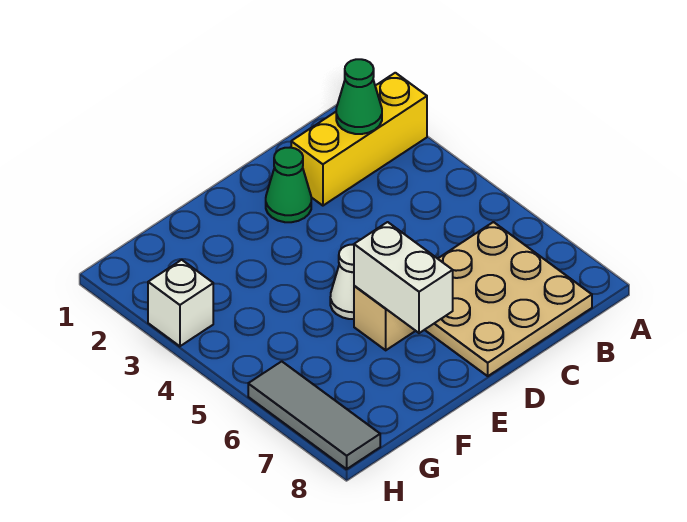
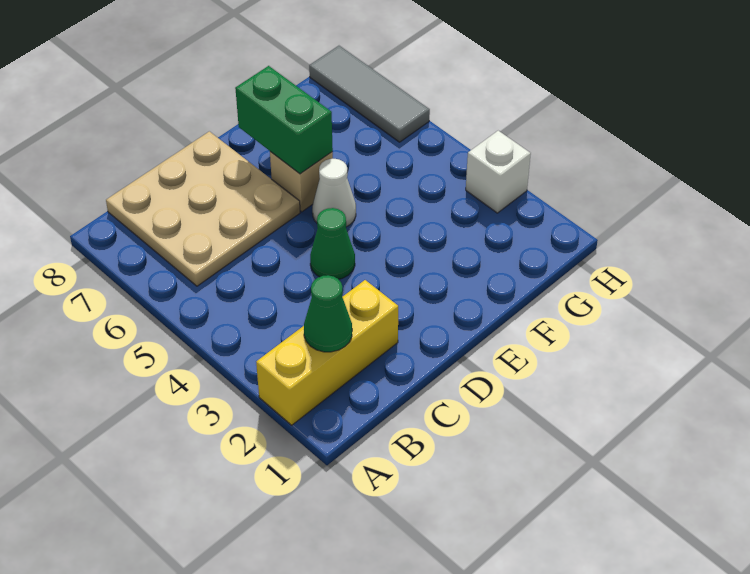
green cone D2 level 1 -> green cone D4 level 1
white brick E6:E7 level 2 -> green brick E6:E7 level 2

